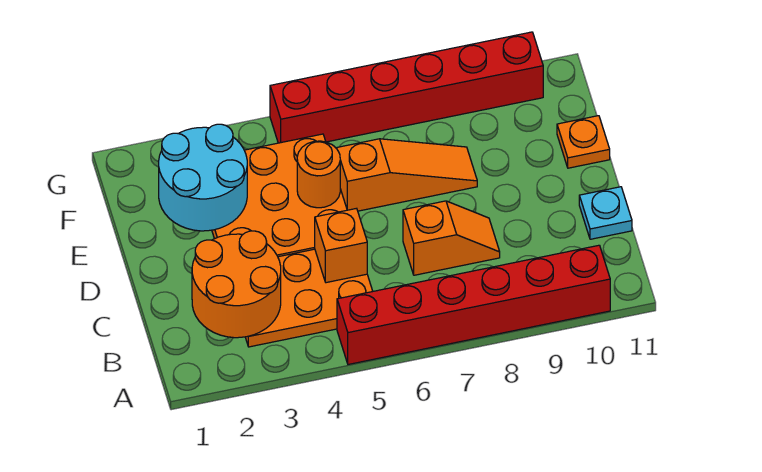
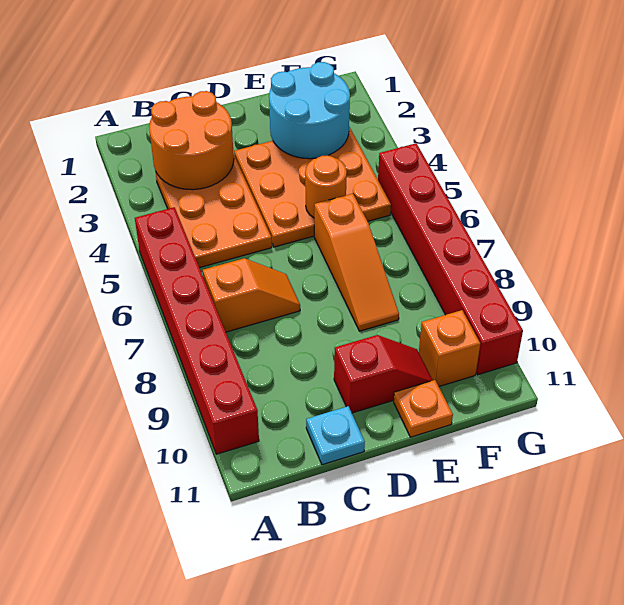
orange brick C5 level 2 -> orange brick F10 level 1
orange slope C7:C8 level 1 top 7 -> orange slope B7:C7 level 1 top B
none -> red slope D10:E10 level 1 top D

